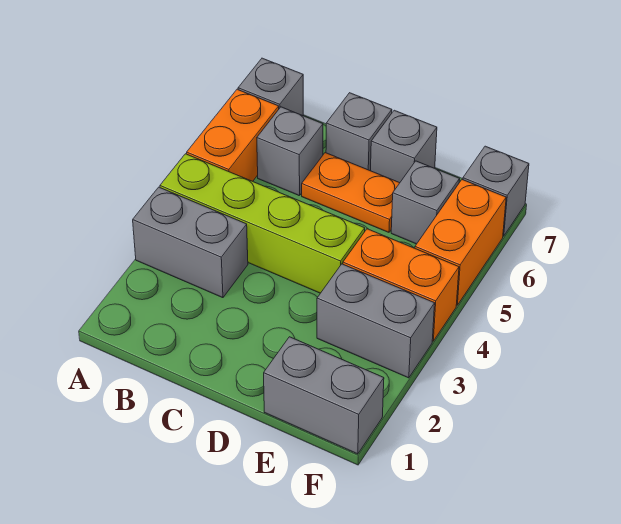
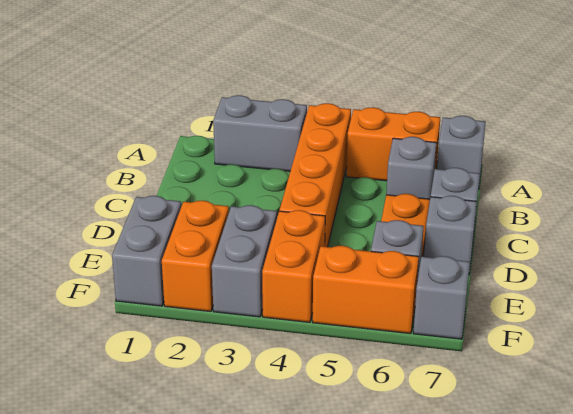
grey brick A3:B3 level 1 -> grey brick A2:A3 level 1
lime brick A4:D4 level 1 -> orange brick A4:D4 level 1
none -> orange brick E2:F2 level 1

